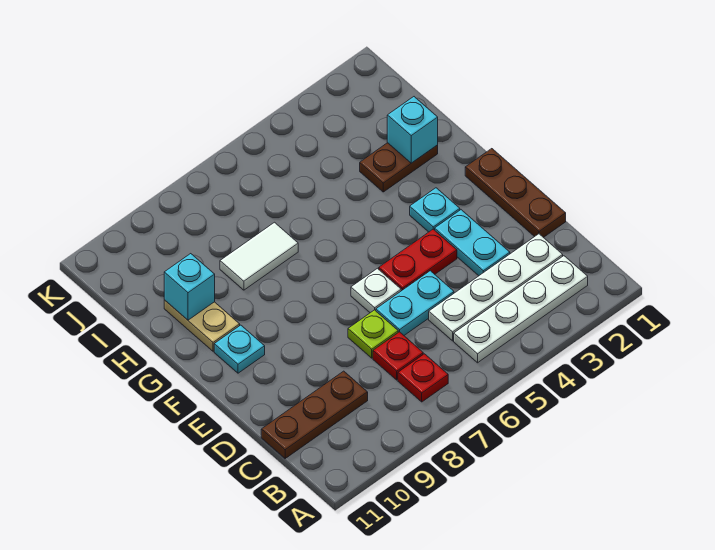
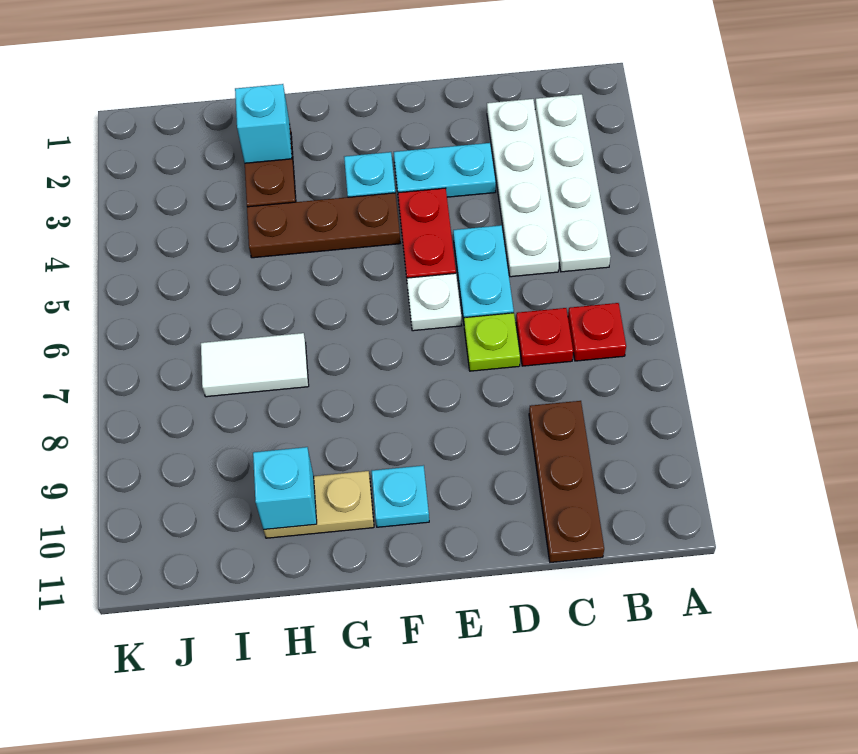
brown plate D1:F1 level 1 -> brown plate F4:H4 level 1
white tile H7:H8 level 1 -> white tile H7:I7 level 1

